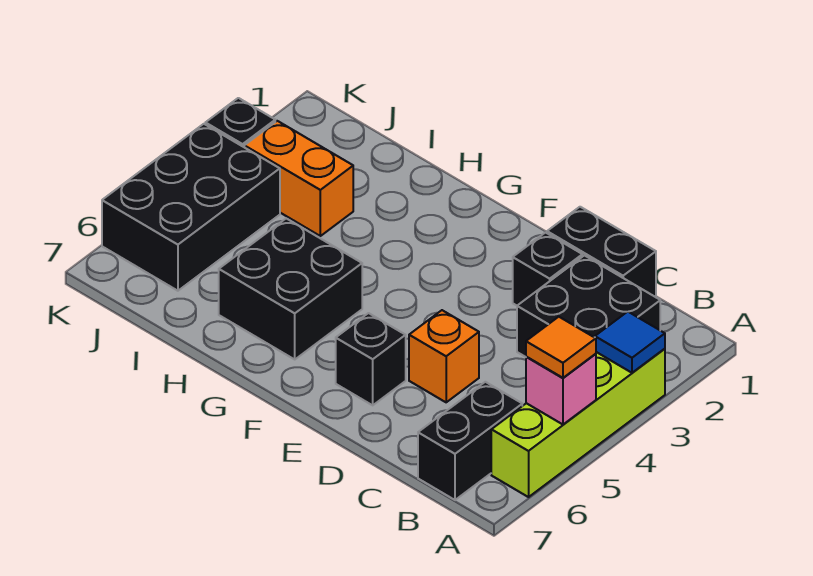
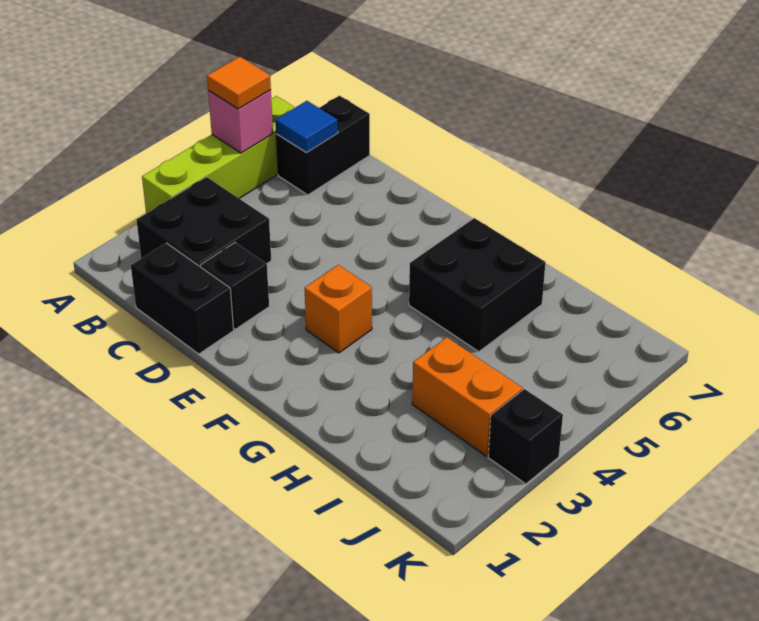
blue tile A3 level 2 -> blue tile B6 level 2
orange brick D5 level 1 -> orange brick F3 level 1
black brick E6 level 1 -> none
black brick J4:K6 level 1 -> none

